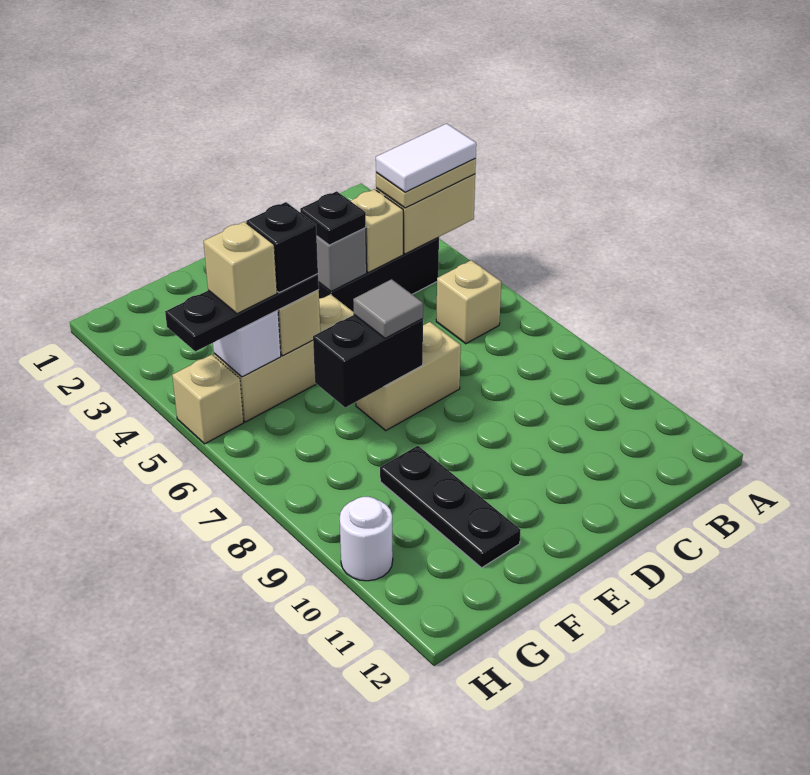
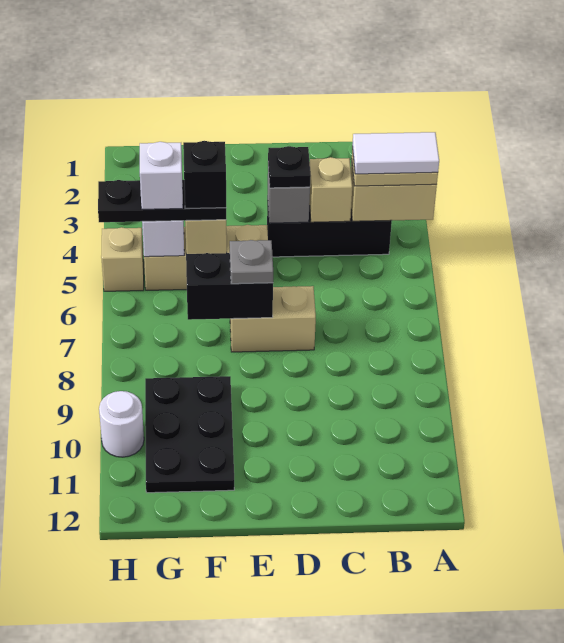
tan brick B6 level 1 -> none
grey tile E7 level 3 -> grey plate E7 level 3
black plate F9:F11 level 1 -> black plate F9:G11 level 1
tan brick G5 level 4 -> white brick G5 level 4

